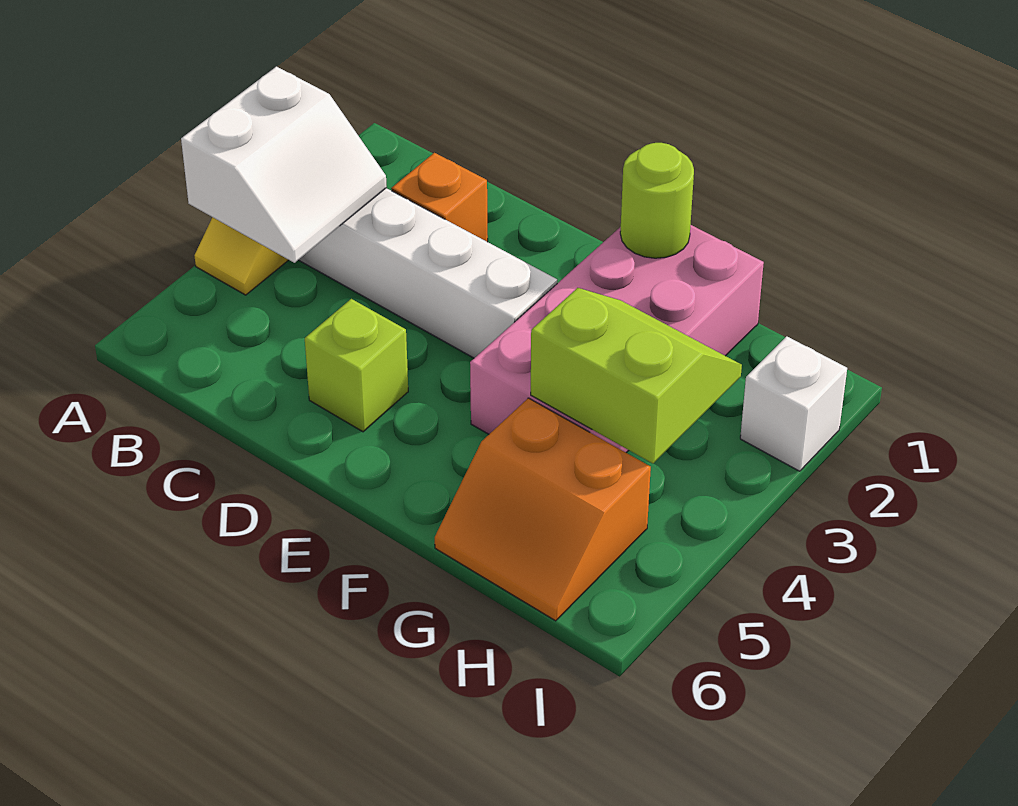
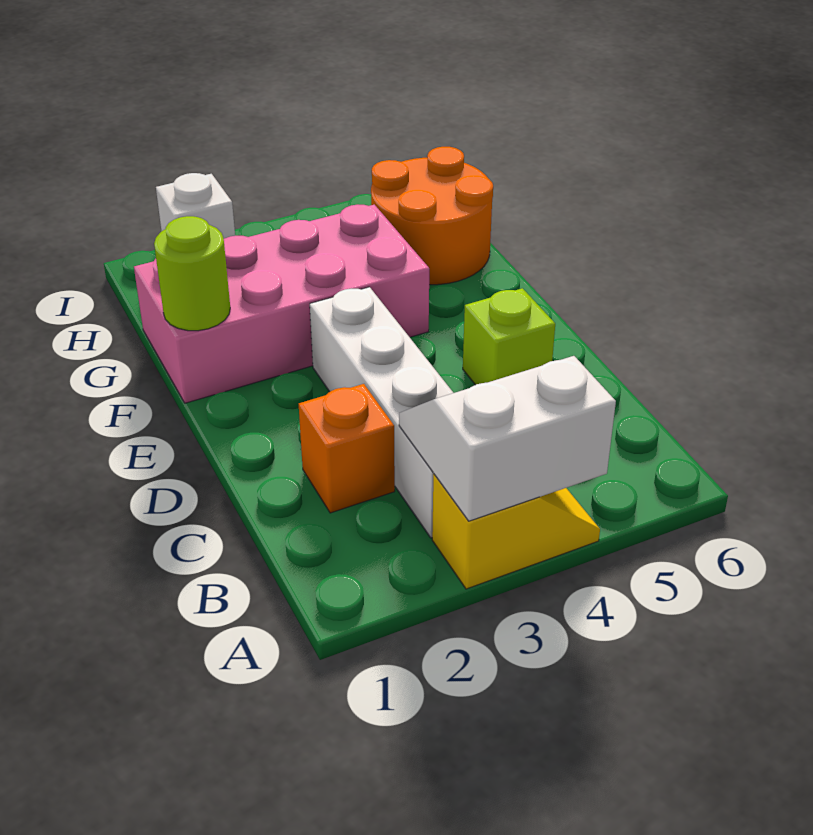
lime slope G3:H4 level 2 top 4 -> none
orange slope G5:H6 level 1 top 5 -> orange round brick G5:H6 level 1

